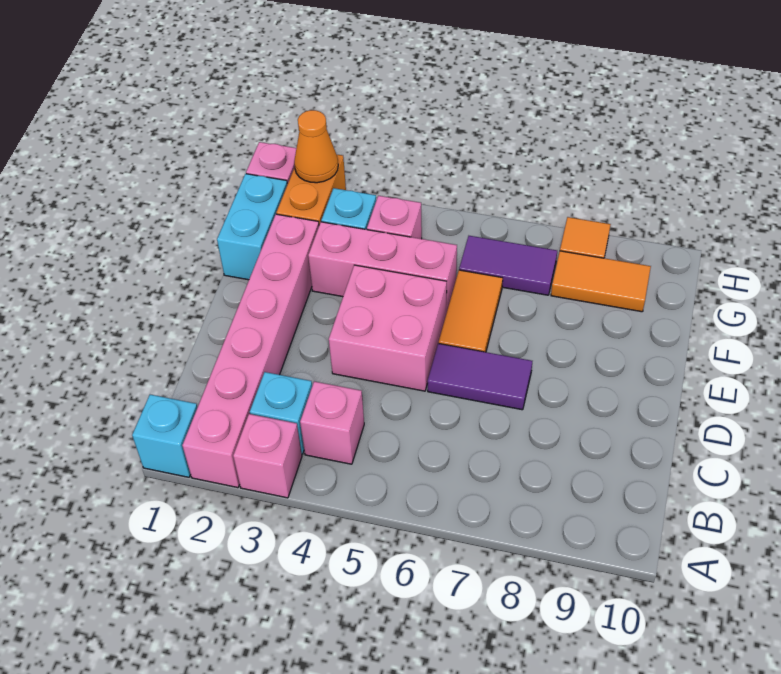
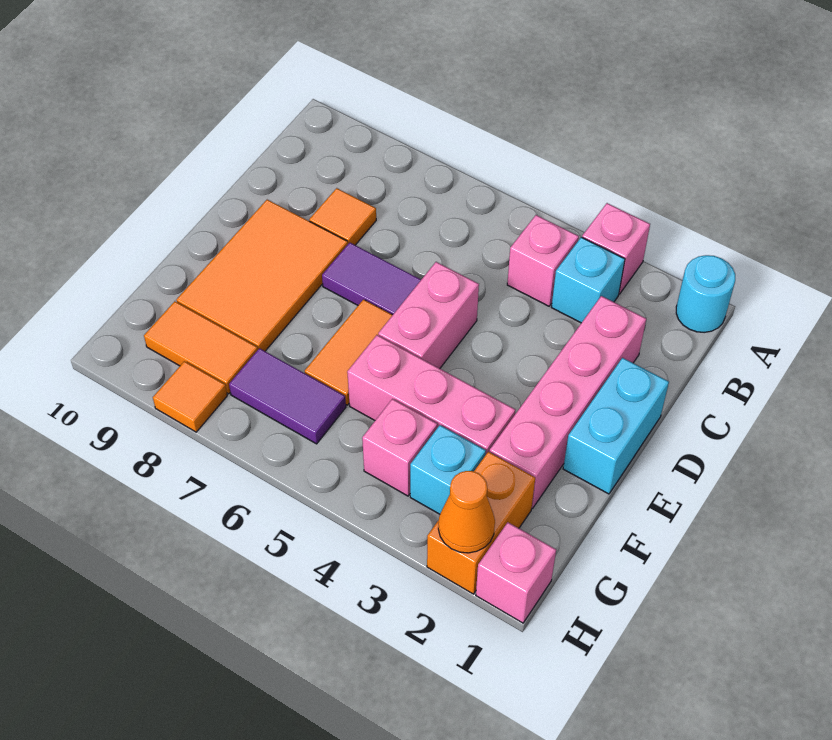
cyan brick A1 level 1 -> cyan round brick A1 level 1
pink brick A2:F2 level 1 -> pink brick C2:F2 level 1
none -> orange tile C8 level 1
pink brick D4:E5 level 1 -> pink brick D5:E5 level 1
none -> orange tile D8:F9 level 1
cyan brick F1:G1 level 1 -> cyan brick D1:E1 level 1

